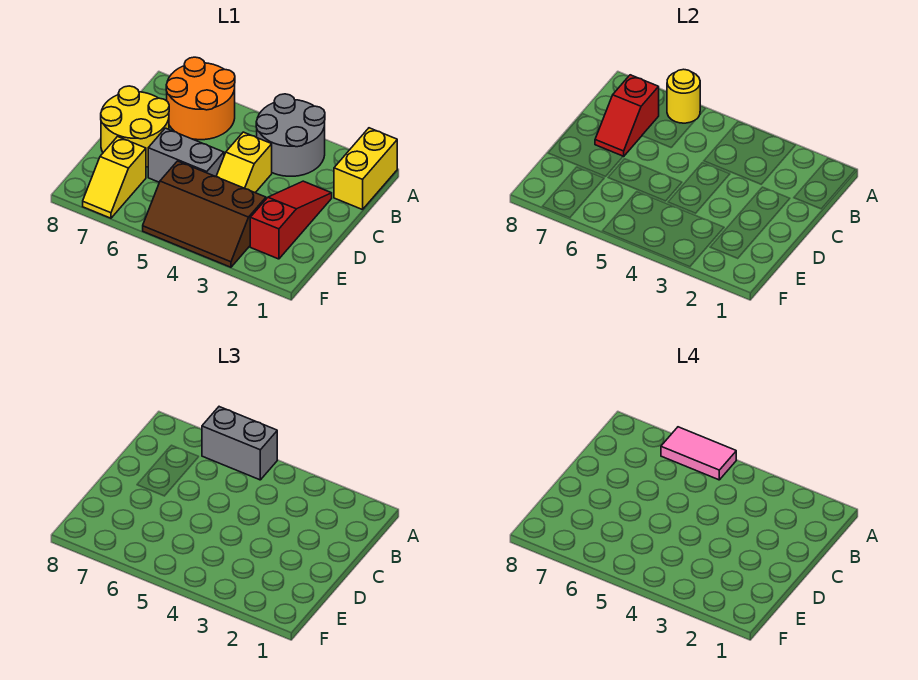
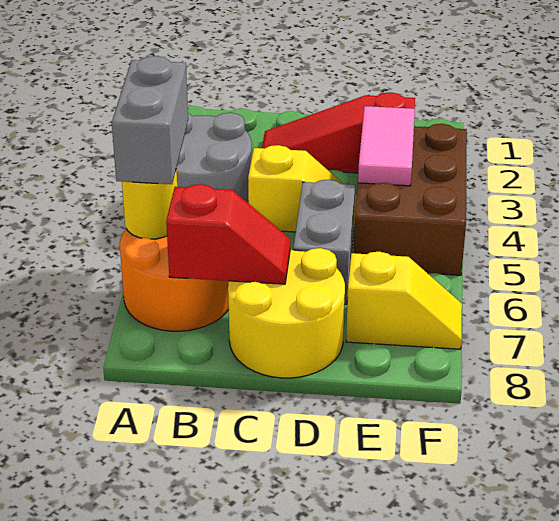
yellow brick A1:B1 level 1 -> none
pink tile A5:A6 level 4 -> pink tile E3:E4 level 2
brown slope E3:F5 level 1 top E -> brown brick E3:F5 level 1

